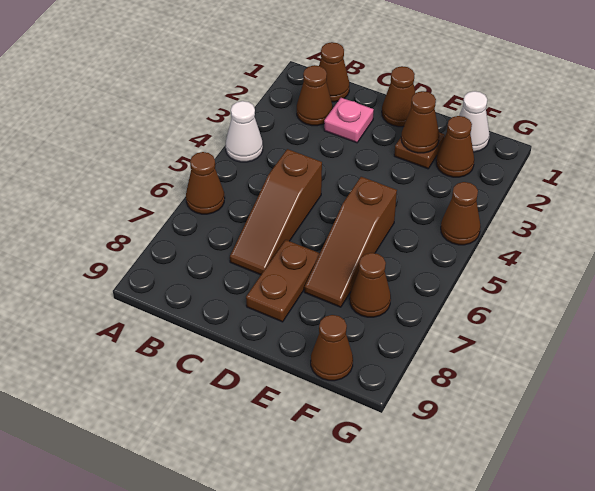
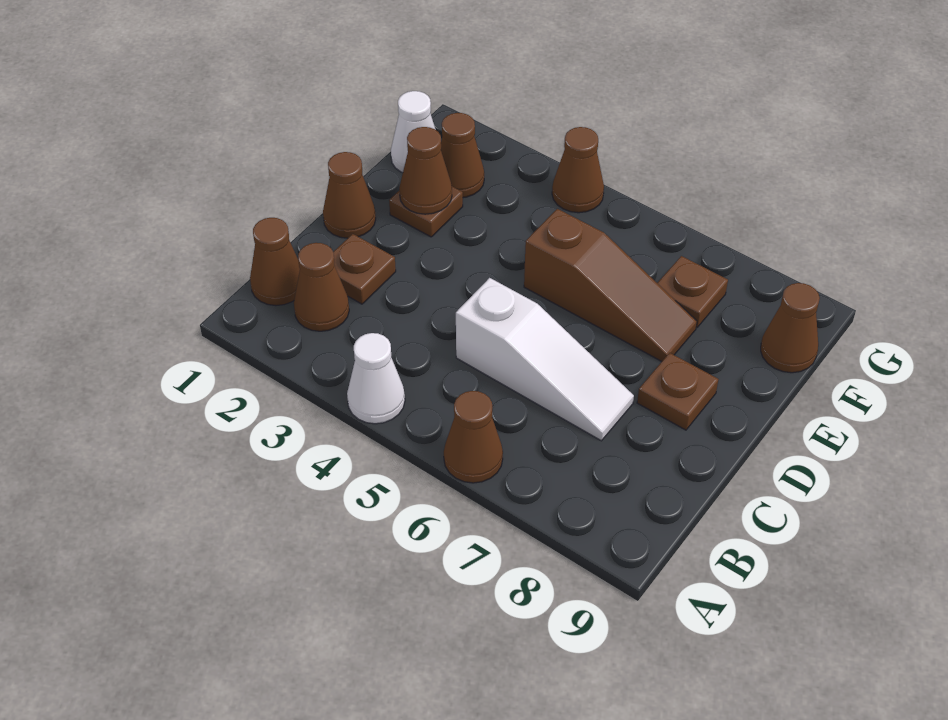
pink plate C2 level 1 -> brown plate C2 level 1
brown slope C5:C7 level 1 top 5 -> white slope C5:C7 level 1 top 5
brown plate D7:D8 level 1 -> brown plate D8 level 1
brown cone F7 level 1 -> brown plate F7 level 1

